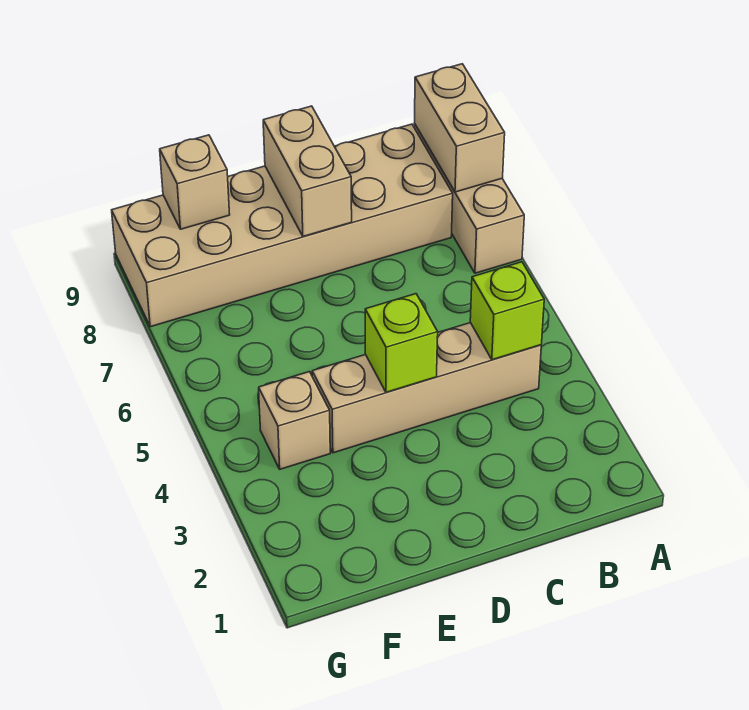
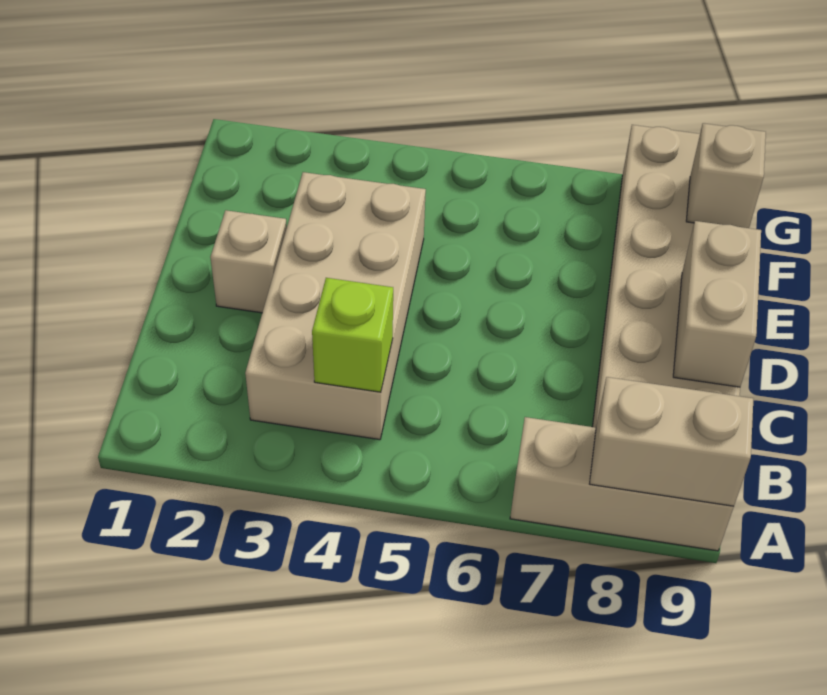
tan brick B4:E4 level 1 -> tan brick B3:E4 level 1
lime brick D4 level 2 -> none
tan brick D8:D9 level 2 -> tan brick C9:D9 level 2
tan brick F4 level 1 -> tan brick D2 level 1

